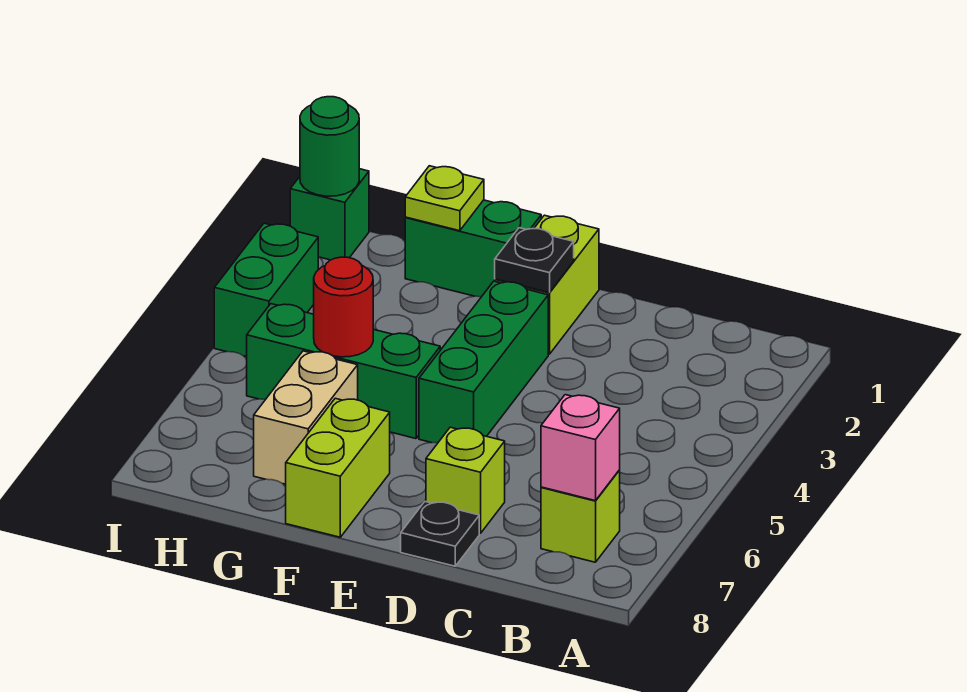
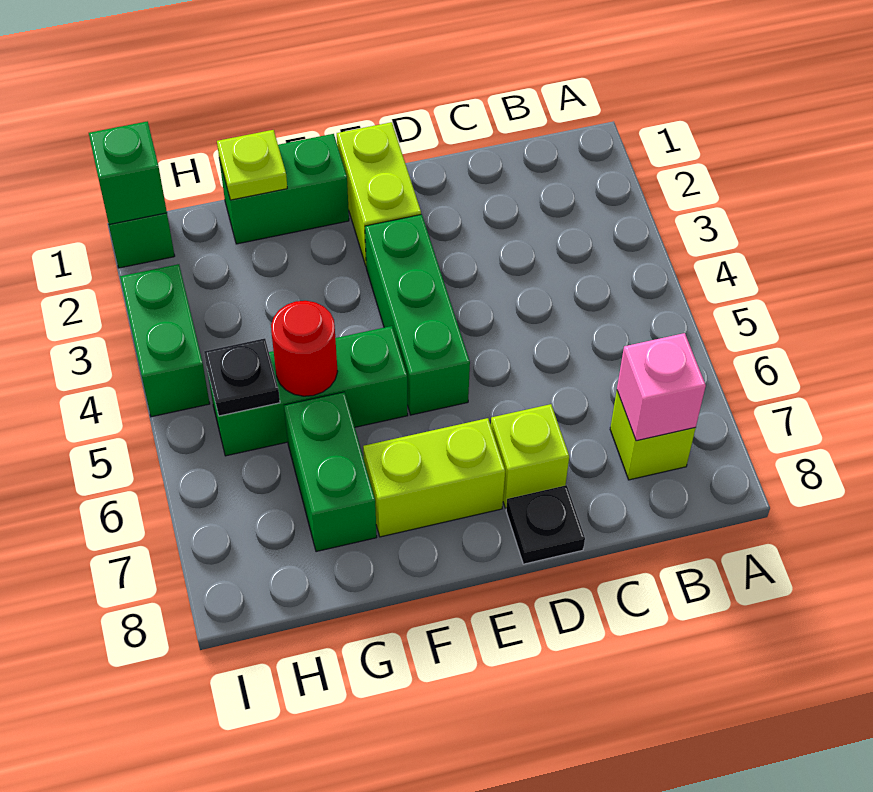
black plate E2 level 2 -> black plate H5 level 2
lime brick F7:F8 level 1 -> lime brick E7:F7 level 1
tan brick G6:G7 level 1 -> green brick G6:G7 level 1
green round brick I1 level 2 -> green brick I1 level 2

